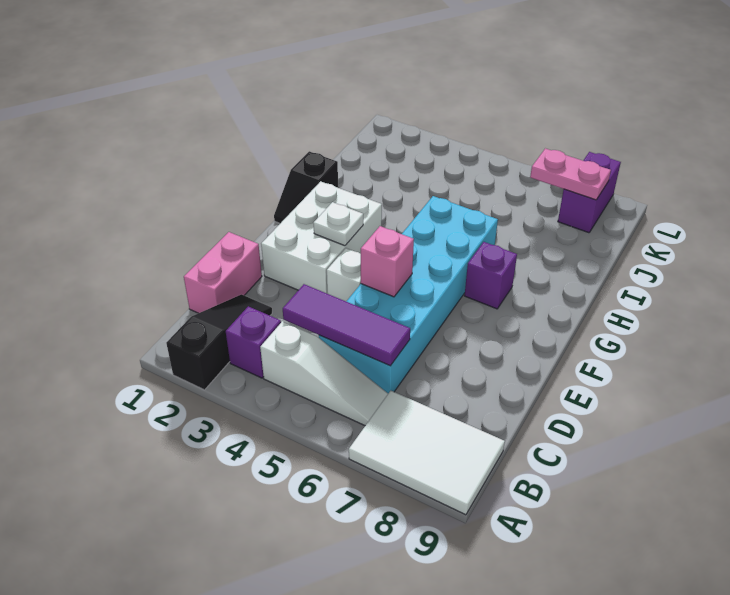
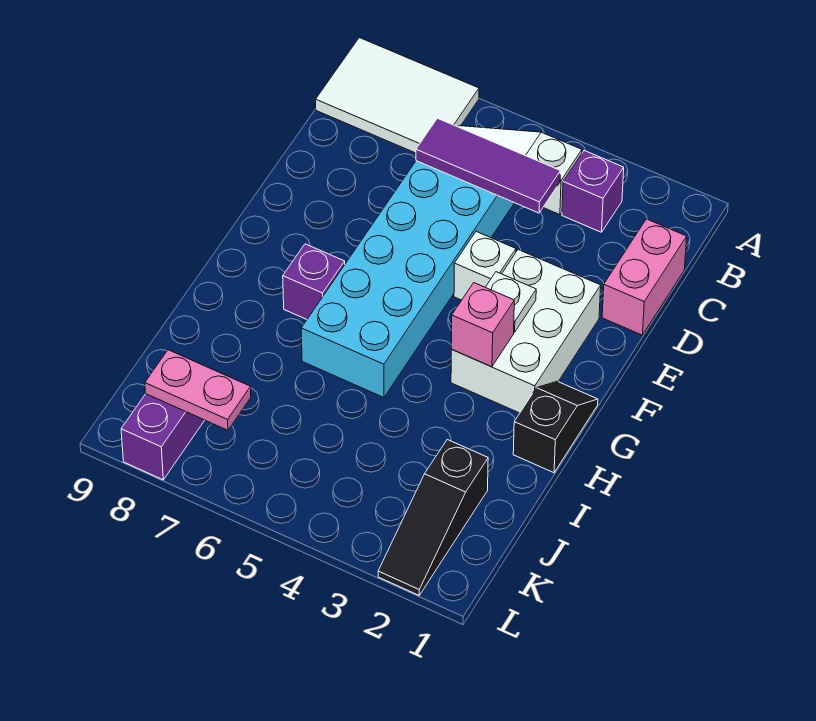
black slope A2:C2 level 1 top A -> black slope J2:L2 level 1 top J
pink brick E5 level 2 -> pink brick G3 level 2

